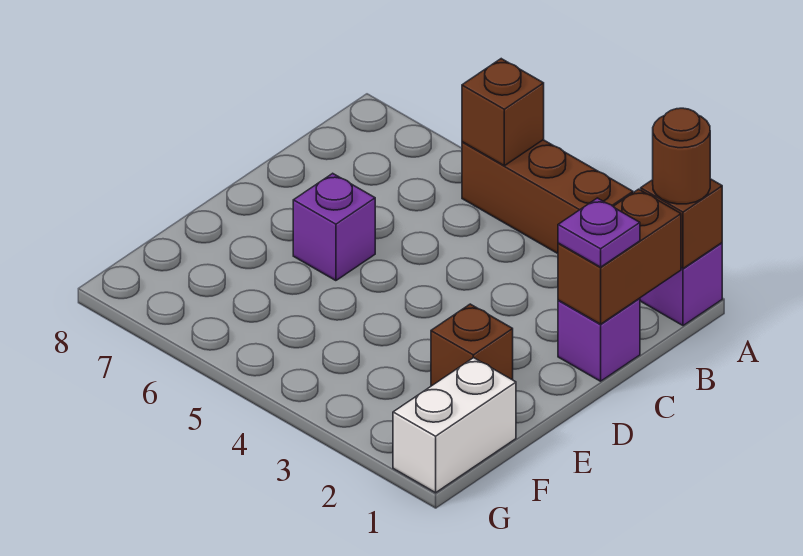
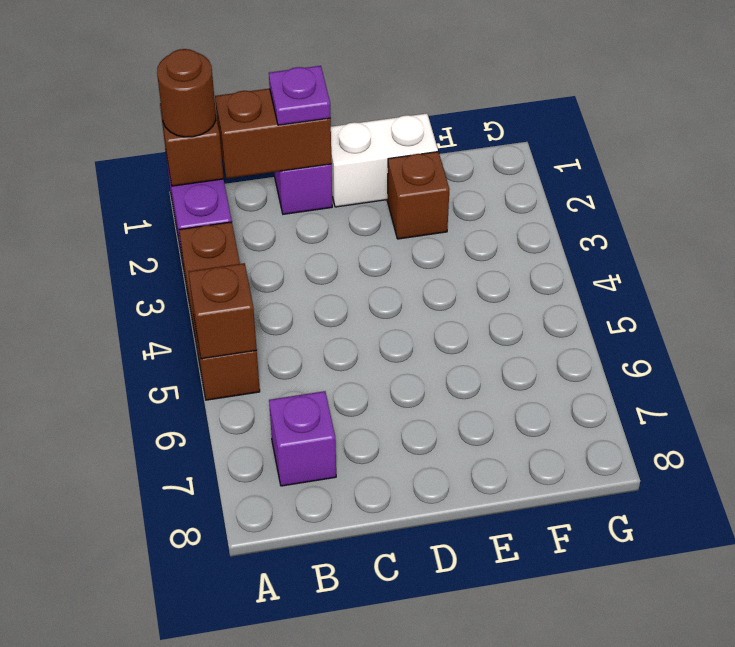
purple brick D6 level 1 -> purple brick B7 level 1
white brick F1:G1 level 1 -> white brick D1:E1 level 1

